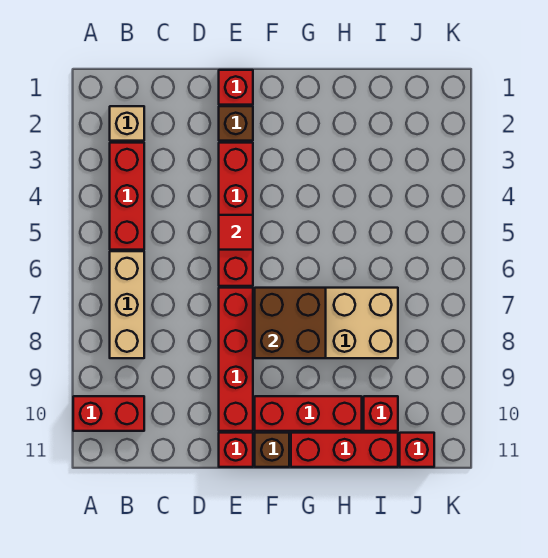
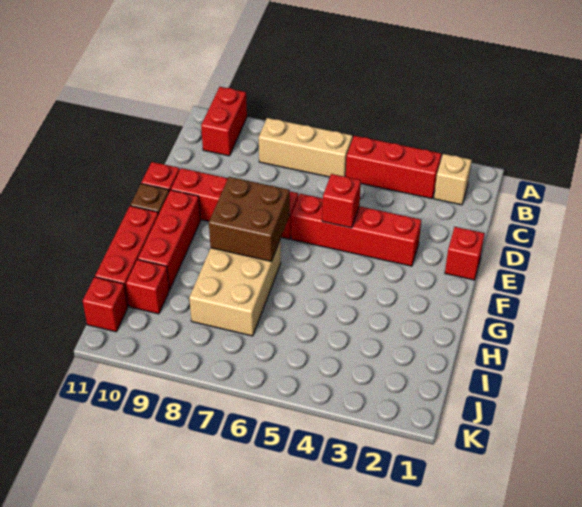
brown brick E2 level 1 -> none
red tile E5 level 2 -> red brick E5 level 2

